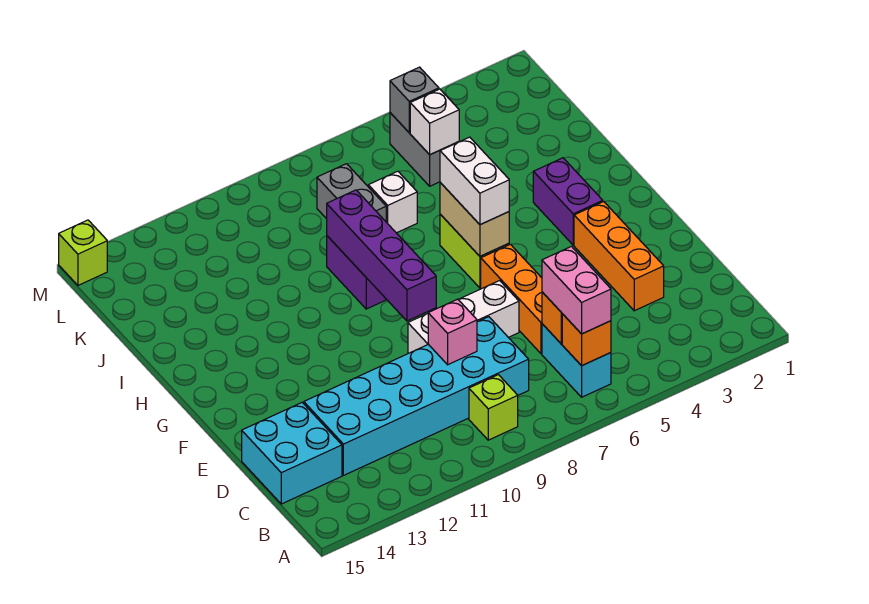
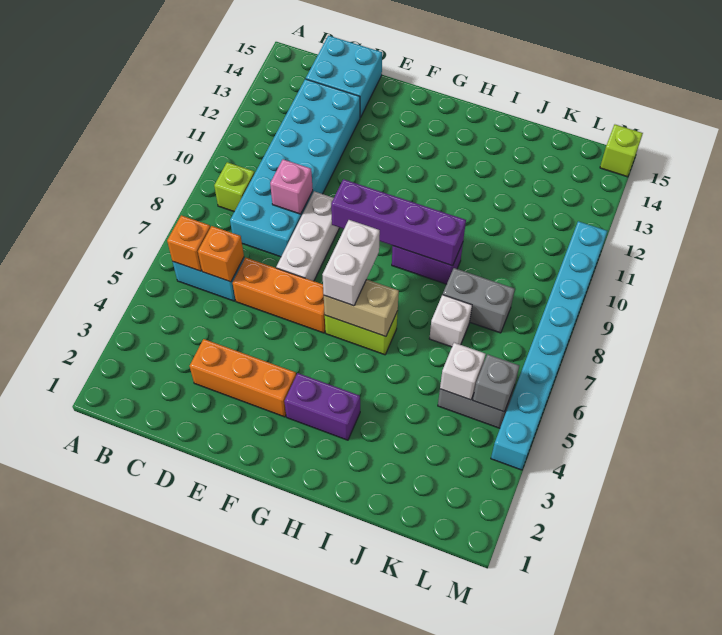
pink brick B6:C6 level 3 -> none
white brick G6:H6 level 3 -> white brick G6:G7 level 3
none -> cyan brick M4:M11 level 1

